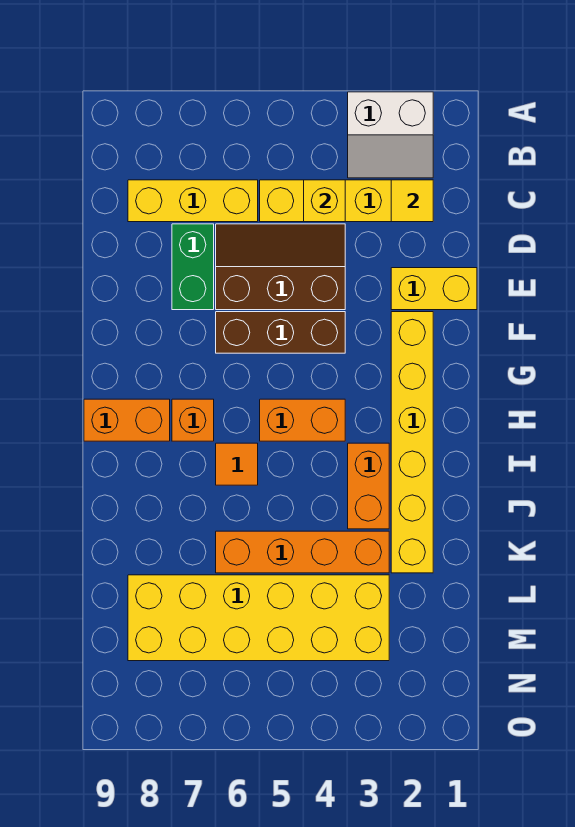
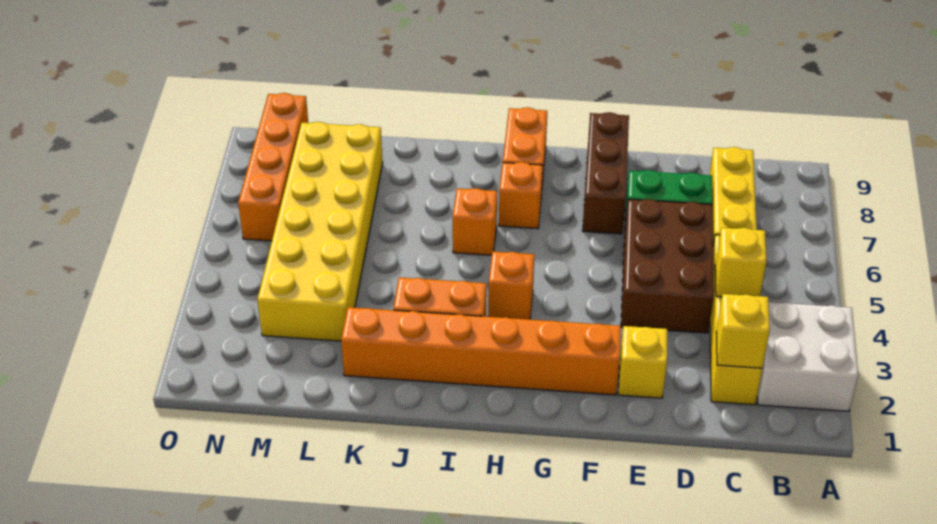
white slope A2:B3 level 1 top A -> white brick A2:B3 level 1
yellow tile C2 level 2 -> yellow brick C2 level 2
brown slope D4:E6 level 1 top E -> brown brick D4:E6 level 1
yellow brick E1:E2 level 1 -> yellow brick E2 level 1
yellow brick F2:K2 level 1 -> orange brick F2:K2 level 1
brown brick F4:F6 level 1 -> brown brick F7:F9 level 1
orange brick H4:H5 level 1 -> orange brick H4 level 1
orange tile I6 level 1 -> orange brick I6 level 1
orange brick K3:K6 level 1 -> orange brick N6:N9 level 1

